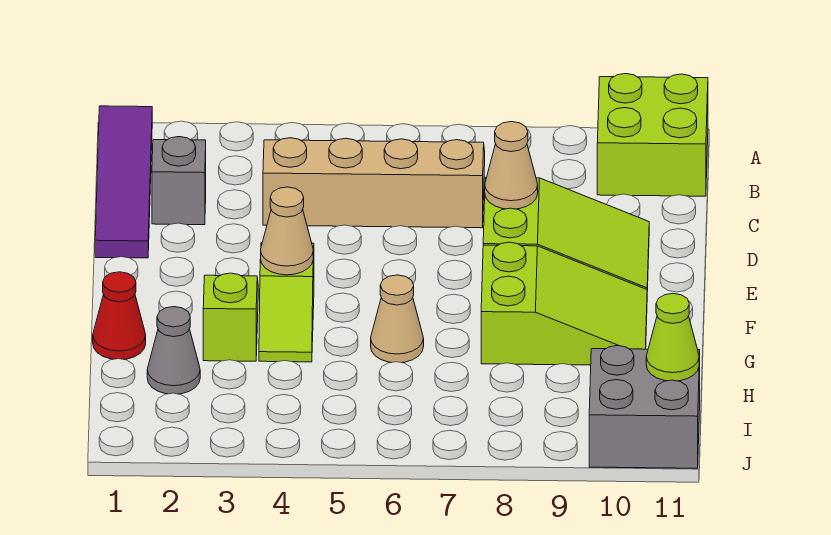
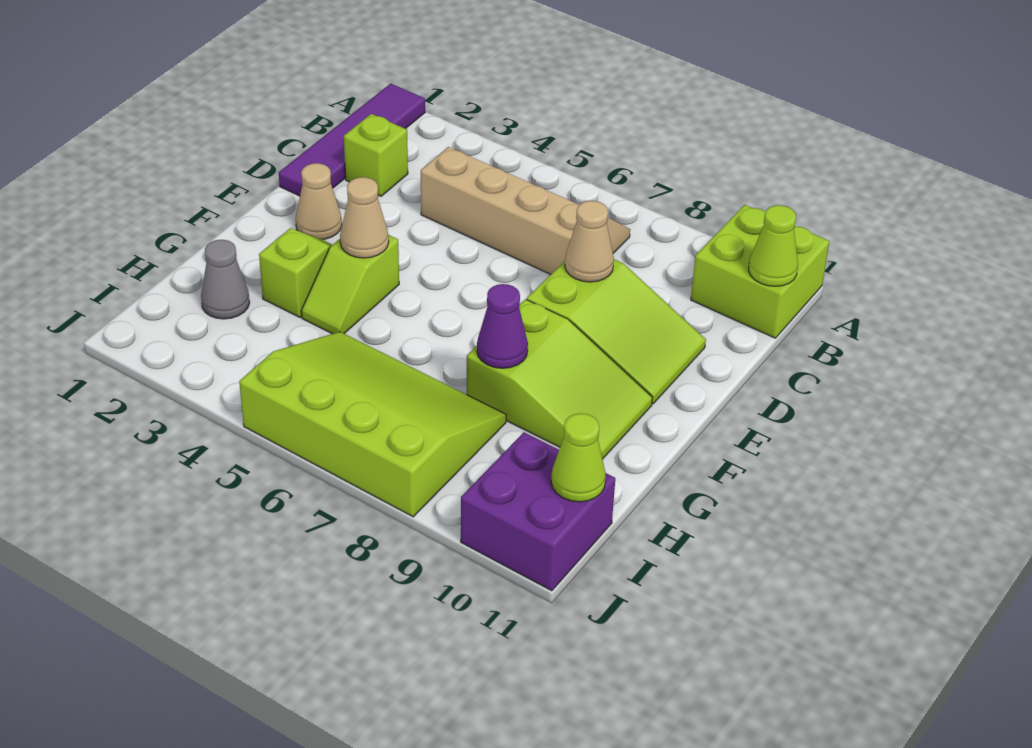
none -> lime cone B11 level 2
grey brick C2 level 1 -> lime brick C2 level 1
red cone G1 level 1 -> none
tan cone G6 level 1 -> tan cone E2 level 1
none -> purple cone G8 level 2
none -> lime slope H5:J8 level 1 top J
grey brick I10:J11 level 1 -> purple brick I10:J11 level 1

